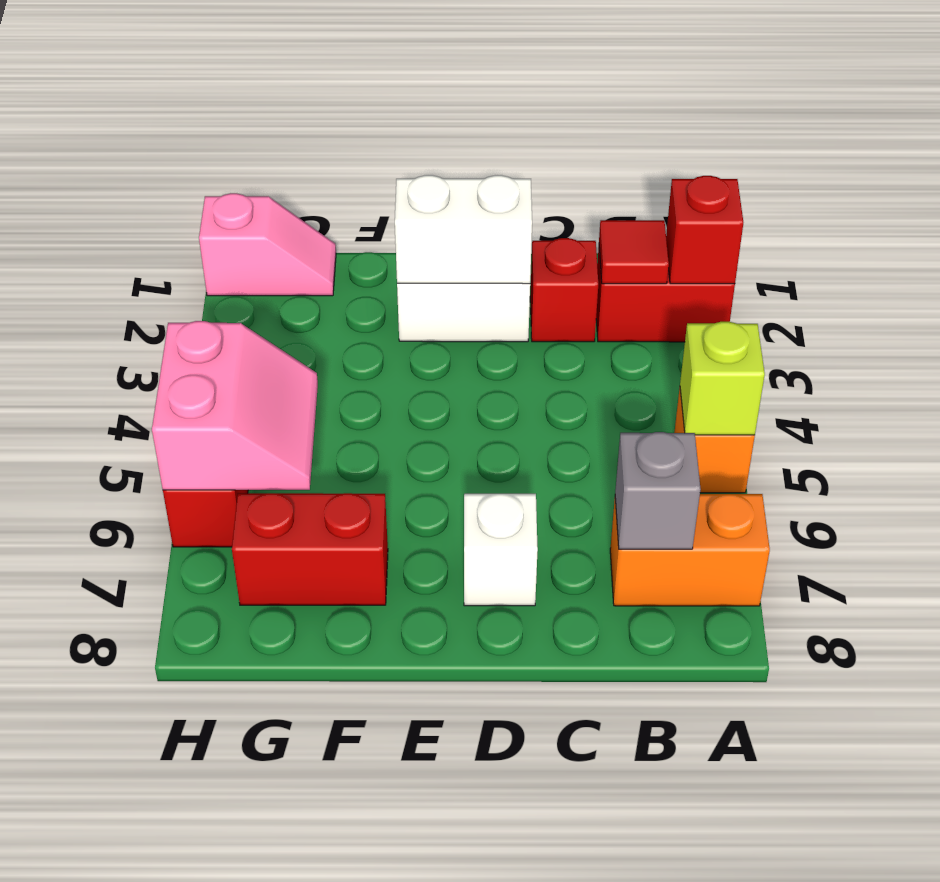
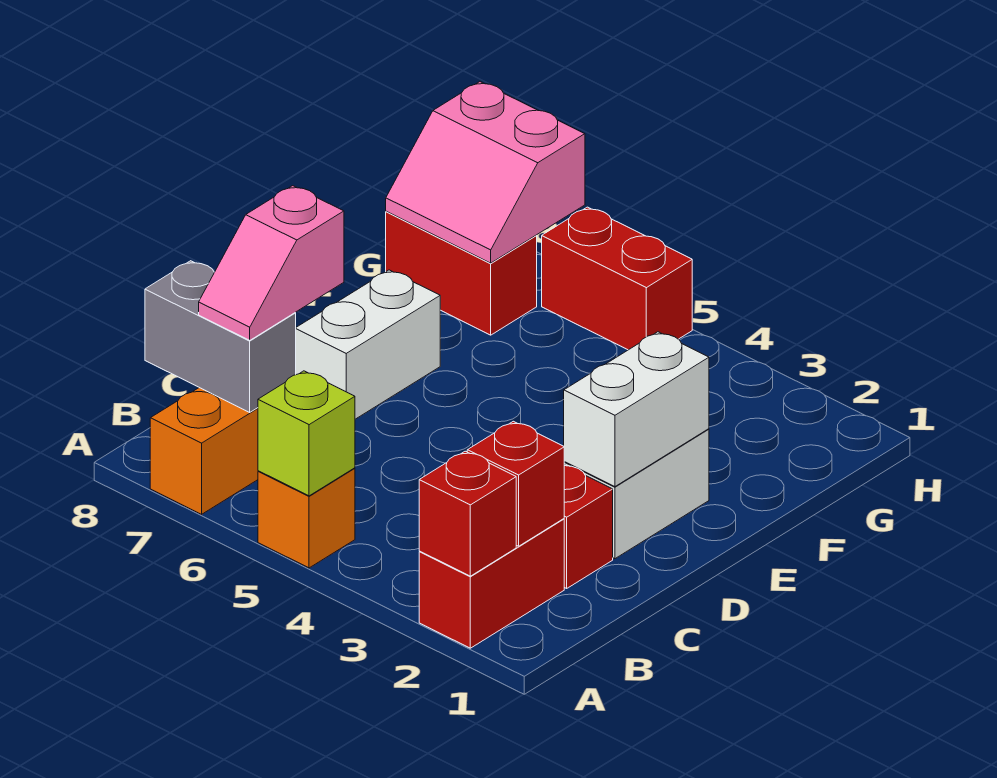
red tile B2 level 2 -> red brick B2 level 2
grey brick B7 level 2 -> grey brick B7:B8 level 2
white brick D7 level 1 -> white brick D7:E7 level 1
red brick F7:G7 level 1 -> red brick G7:G8 level 1
pink slope G1:H1 level 1 top H -> pink slope B7:C7 level 3 top C
pink slope G5:H6 level 2 top H -> pink slope G7:H8 level 2 top H

